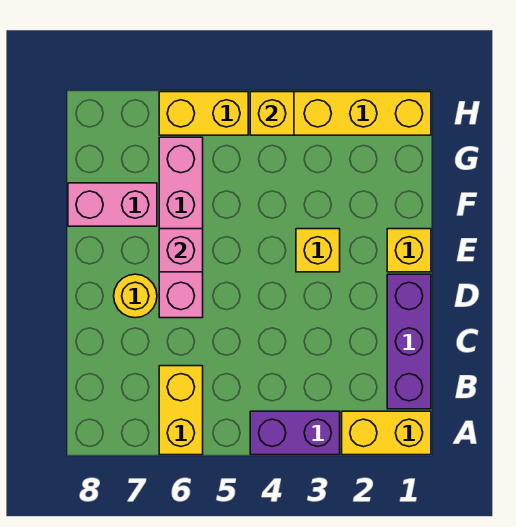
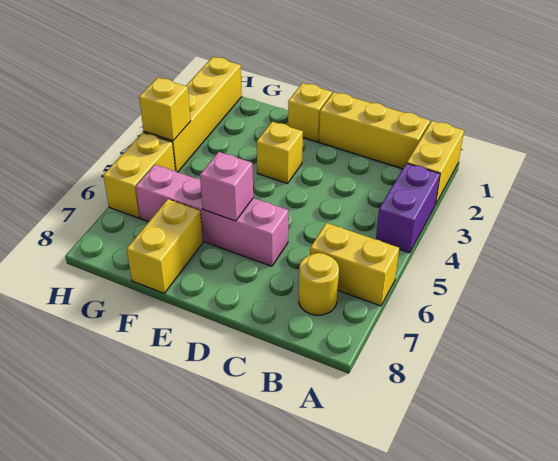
purple brick B1:D1 level 1 -> yellow brick B1:D1 level 1
yellow round brick D7 level 1 -> yellow round brick B7 level 1
pink brick F7:F8 level 1 -> yellow brick F7:F8 level 1

